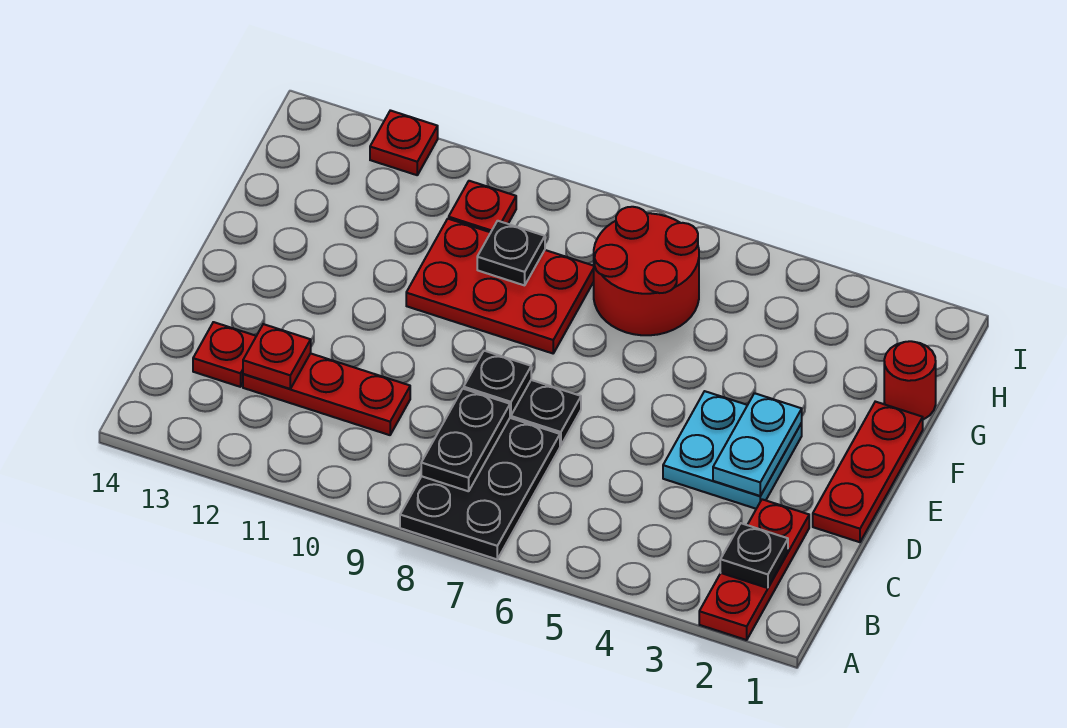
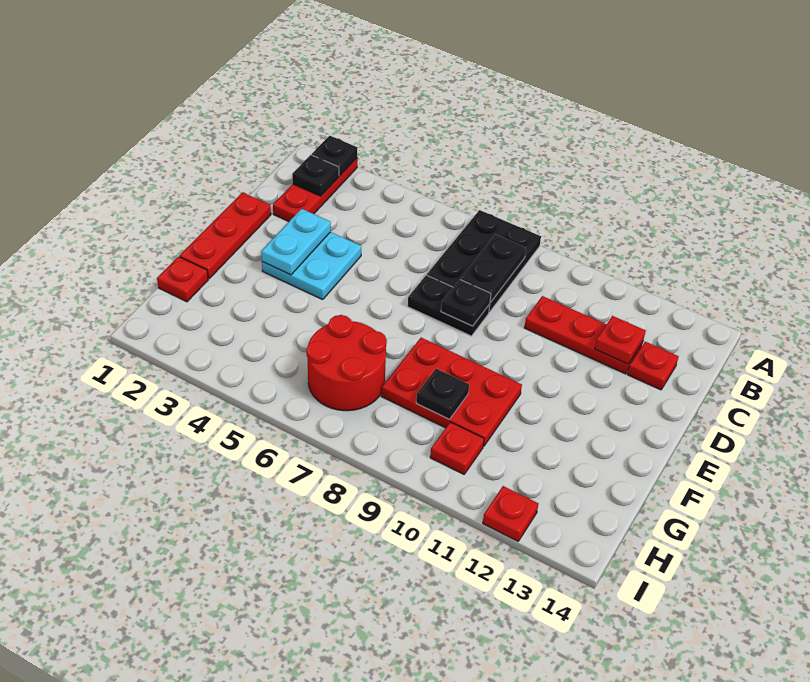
none -> black plate A2 level 2
red round brick G1 level 1 -> red plate G1 level 1

